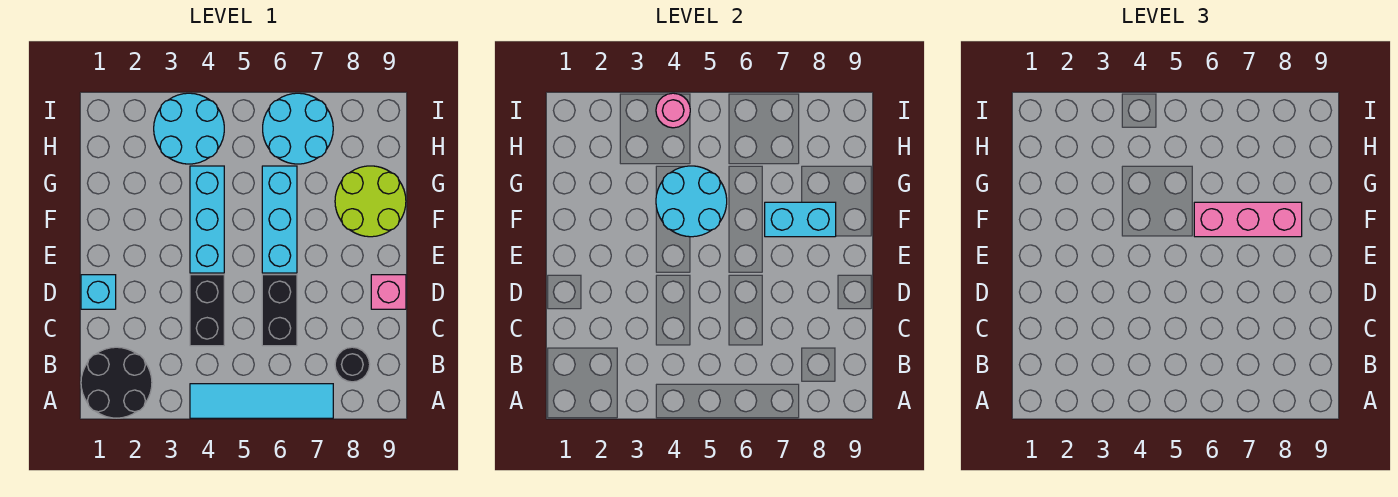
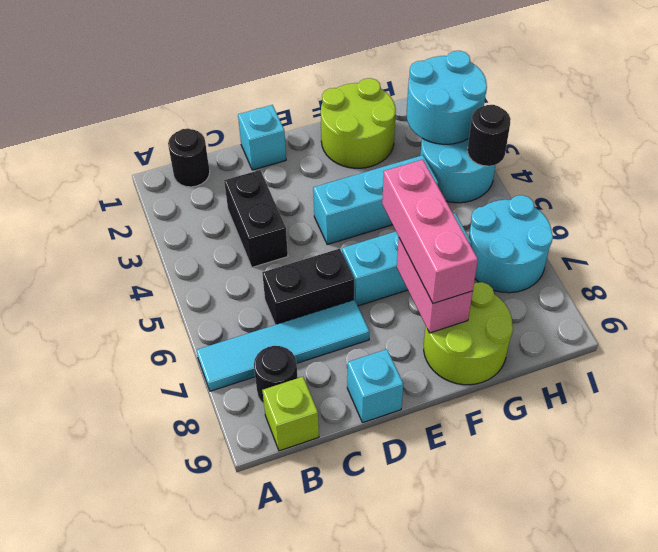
black round brick A1:B2 level 1 -> black round brick B1 level 1
cyan tile A4:A7 level 1 -> cyan tile A7:D7 level 1
none -> lime brick B9 level 1
black brick C4:D4 level 1 -> black brick C3:C4 level 1
pink brick D9 level 1 -> cyan brick D9 level 1
none -> lime round brick F1:G2 level 1
cyan round brick F4:G5 level 2 -> cyan round brick H2:I3 level 2
cyan brick F7:F8 level 2 -> pink brick F7:F8 level 2
pink round brick I4 level 2 -> black round brick I4 level 2

